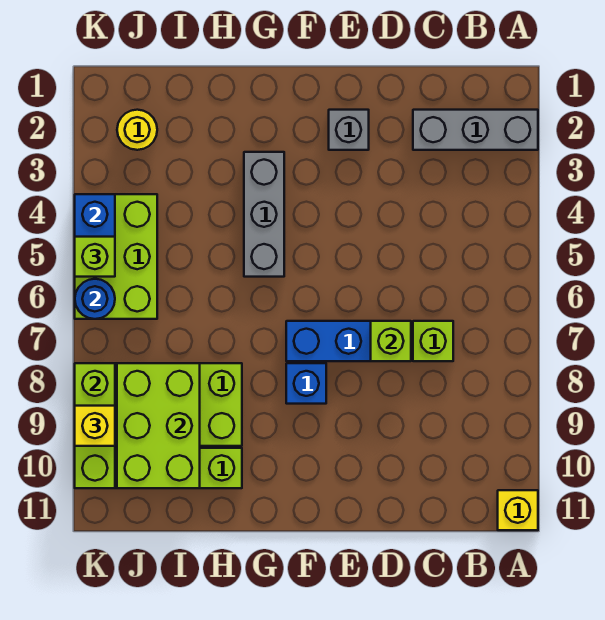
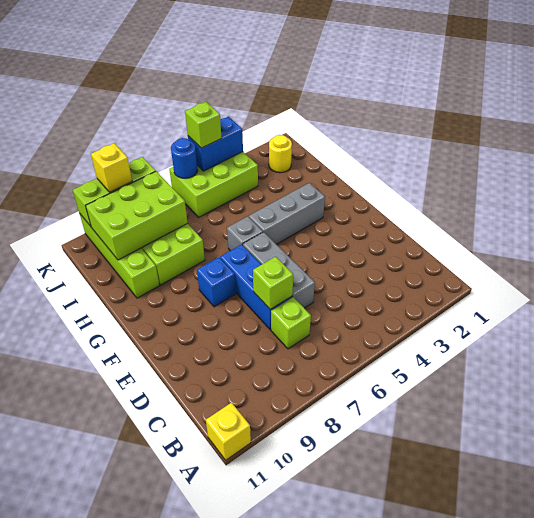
grey brick A2:C2 level 1 -> grey brick D6:F6 level 1
grey brick E2 level 1 -> grey brick G6 level 1

